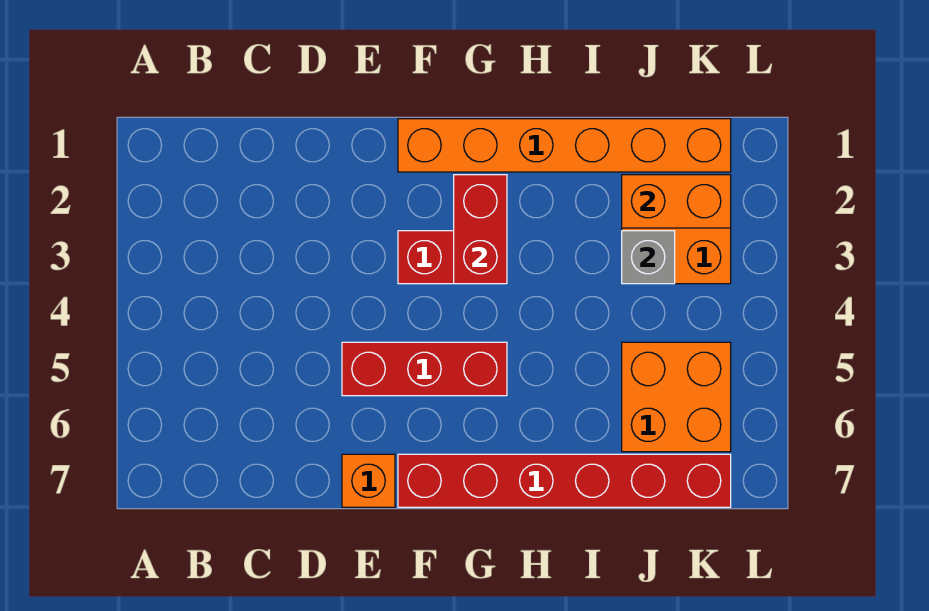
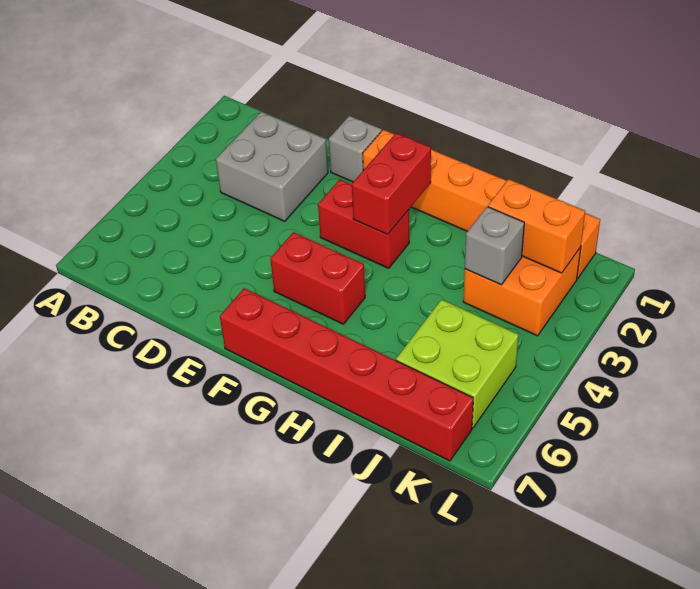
none -> grey brick C2:D3 level 1
none -> grey brick E1 level 1
red brick E5:G5 level 1 -> red brick F5:G5 level 1
orange brick E7 level 1 -> none
orange brick J5:K6 level 1 -> lime brick J5:K6 level 1

